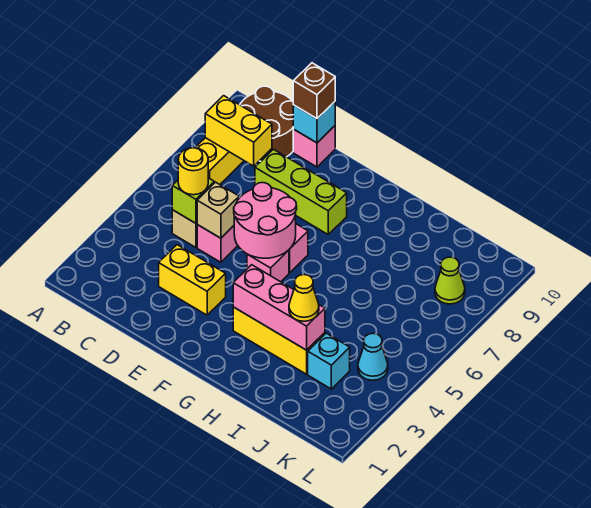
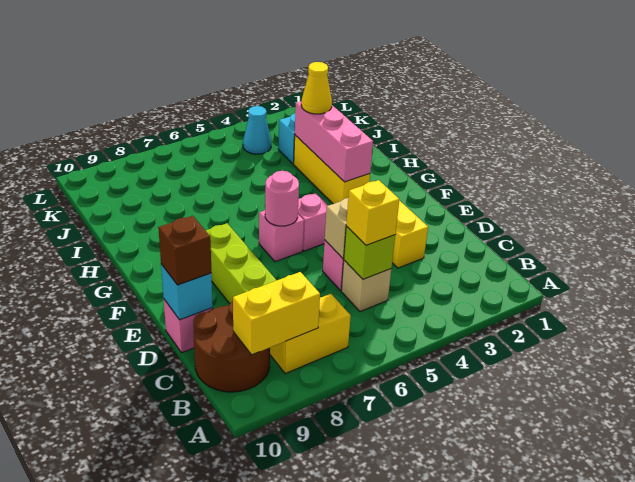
yellow brick B8:C8 level 2 -> yellow brick B8:B9 level 2
yellow round brick C5 level 3 -> yellow brick C5 level 3
pink round brick E5:F6 level 2 -> pink round brick F6 level 2
lime cone K8 level 1 -> none

